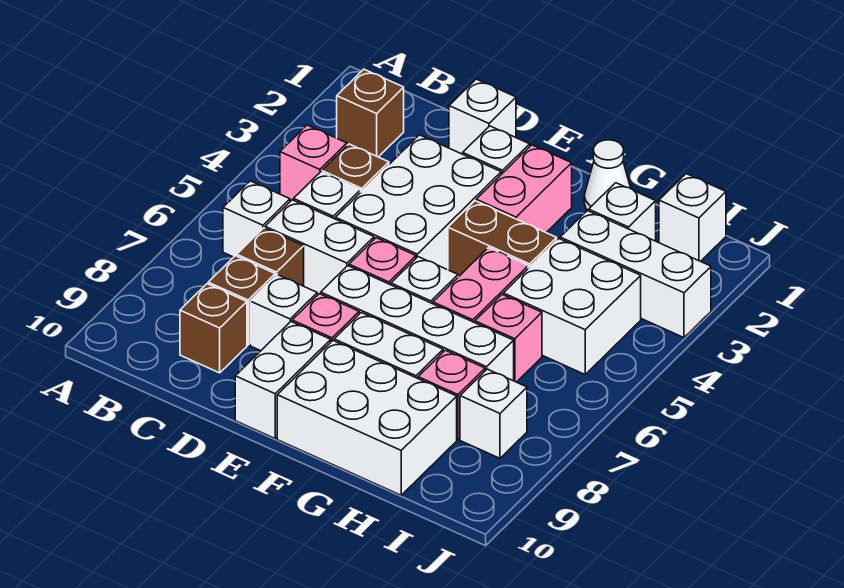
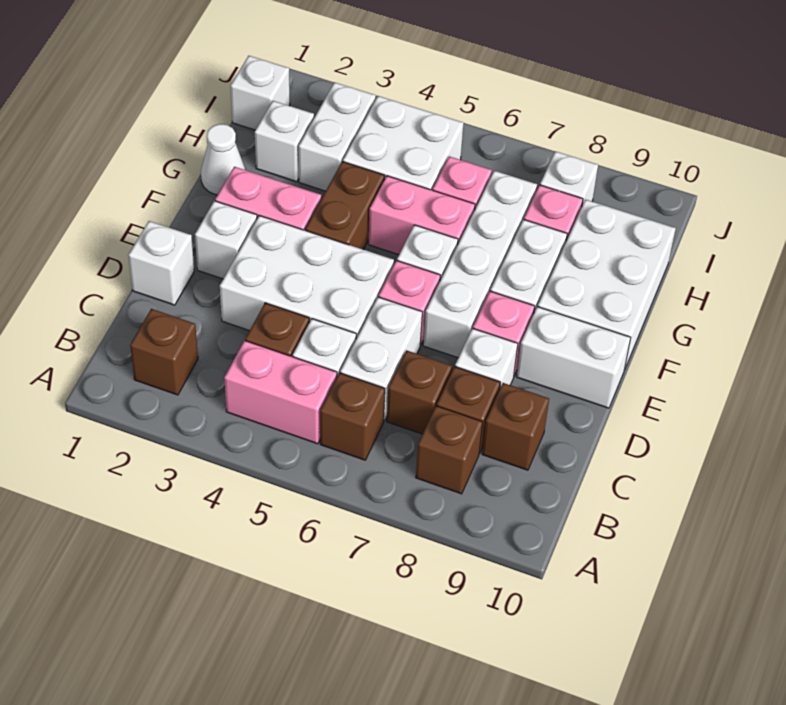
pink brick B4 level 1 -> pink brick B4:B5 level 1
white brick B6 level 1 -> brown brick B6 level 1
none -> brown brick B8 level 1
white brick H3:J3 level 1 -> white brick H3:I3 level 1

